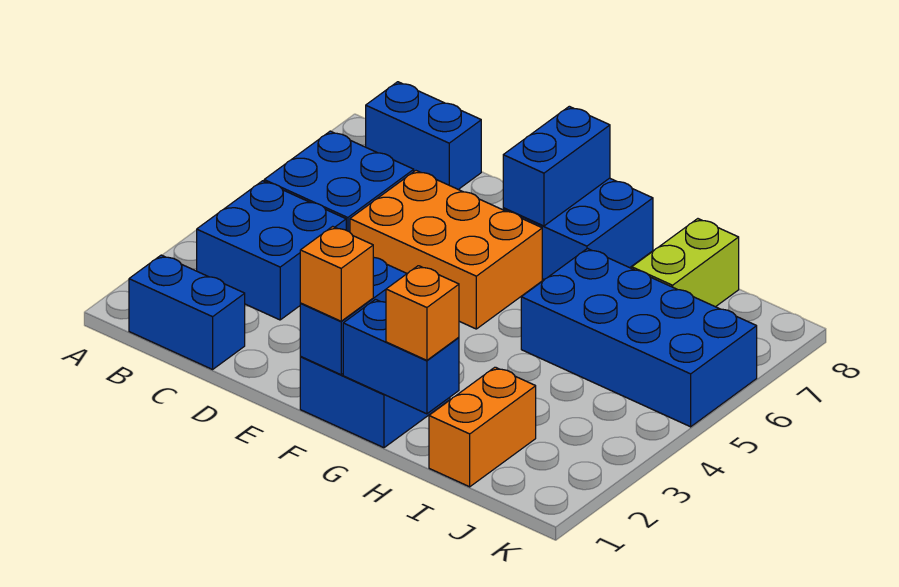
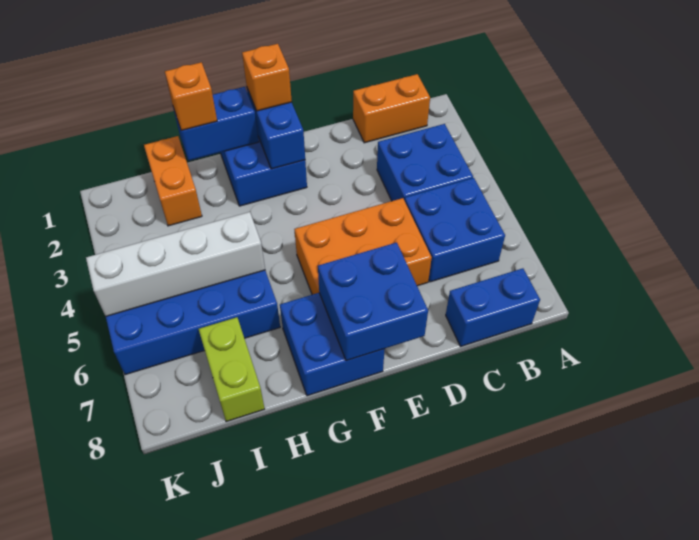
blue brick B1:C1 level 1 -> orange brick B1:C1 level 1
blue brick F7:F8 level 2 -> blue brick E7:F8 level 2
none -> white brick H5:K5 level 2

